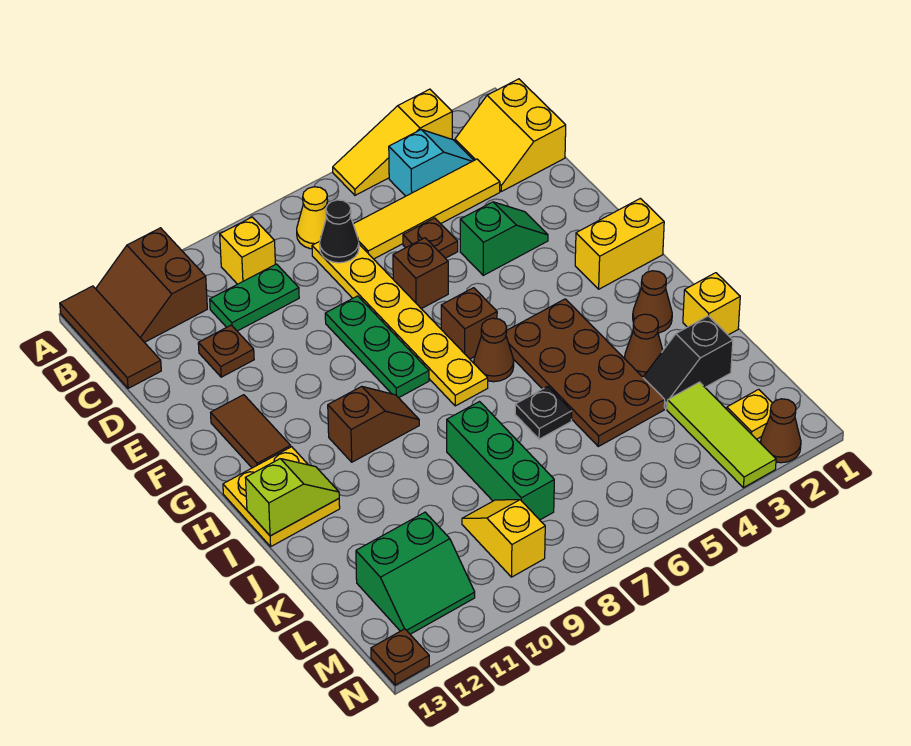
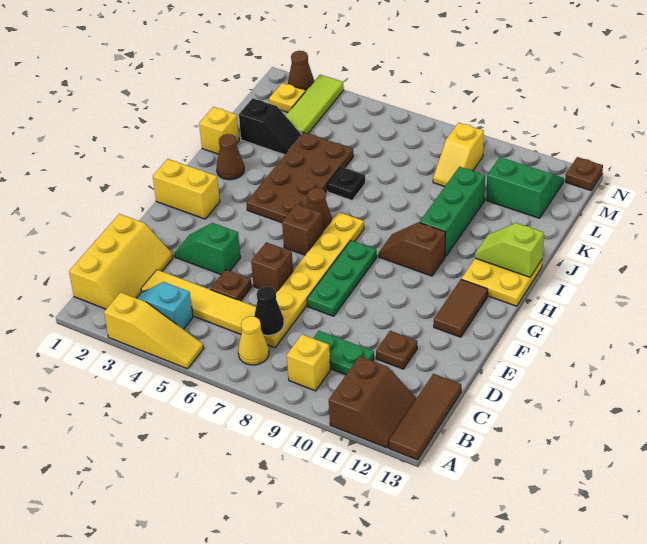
yellow slope B1:C2 level 1 top 1 -> yellow slope B1:D2 level 1 top 1
brown cone J3 level 1 -> none
green brick J8:L8 level 1 -> green brick I10:K10 level 1

